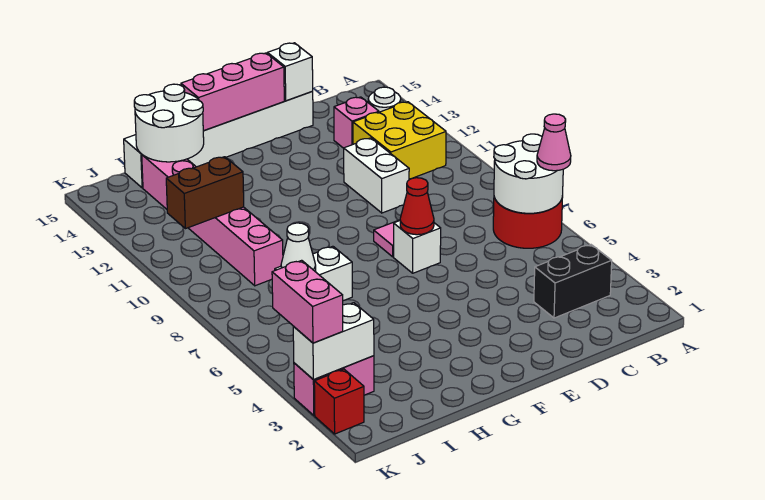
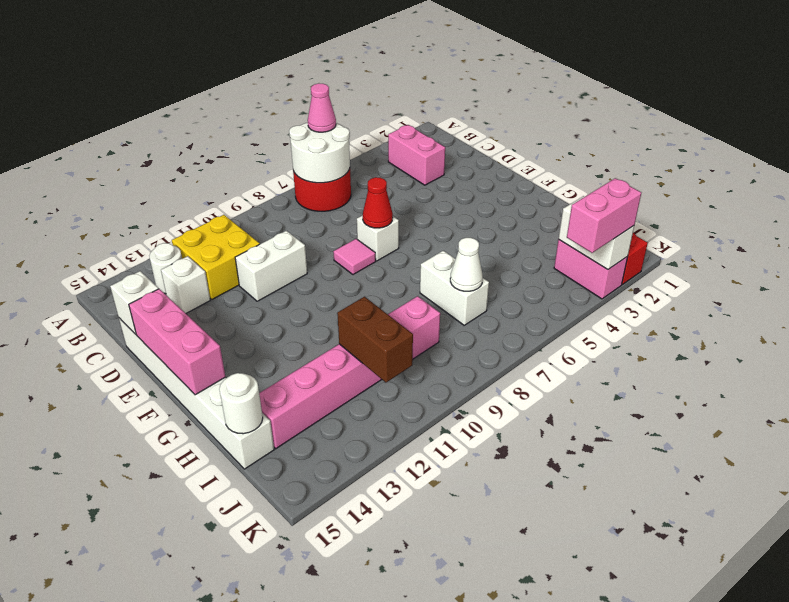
black brick B3:C3 level 1 -> pink brick B3:C3 level 1
pink brick C13 level 1 -> white brick C13 level 1
white round brick H14:I15 level 2 -> white round brick I15 level 2

